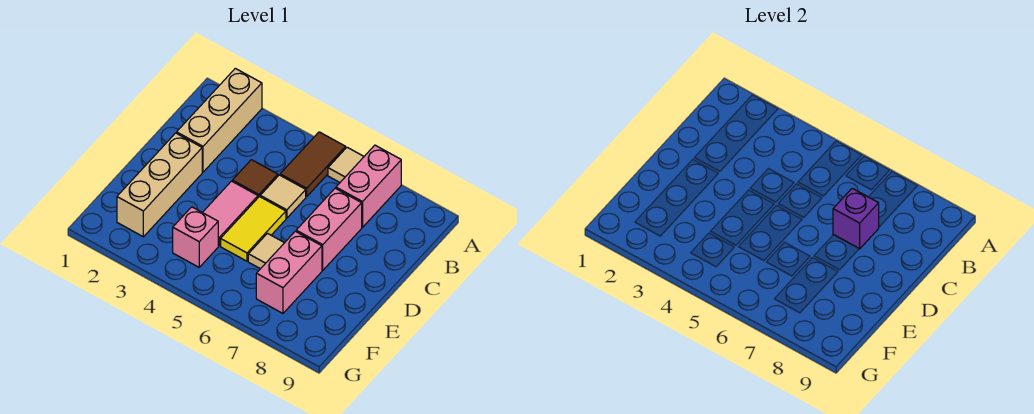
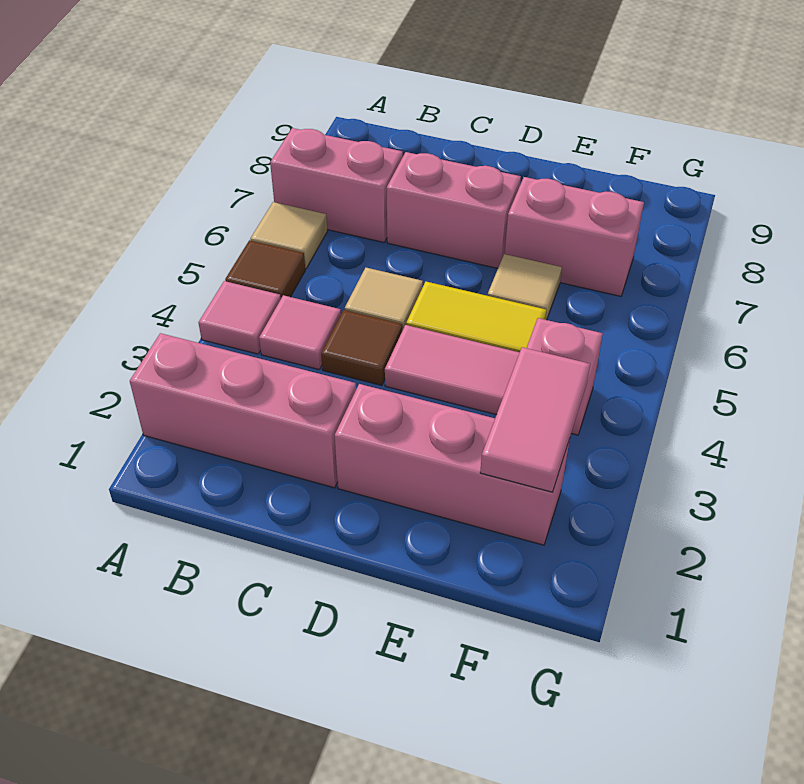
tan brick A2:C2 level 1 -> pink brick A2:C2 level 1
none -> pink tile A4 level 1
brown tile A5:B5 level 1 -> brown tile A5 level 1
none -> pink tile B4 level 1
purple brick C7 level 2 -> none
tan brick D2:F2 level 1 -> pink brick D2:F2 level 1
none -> pink tile F2:F3 level 2

